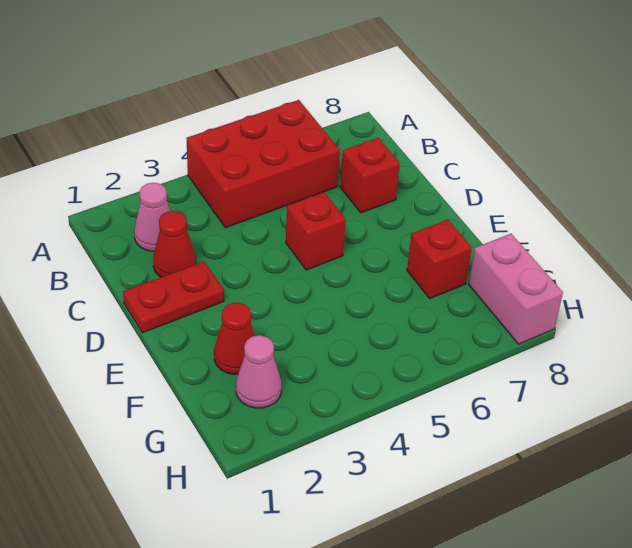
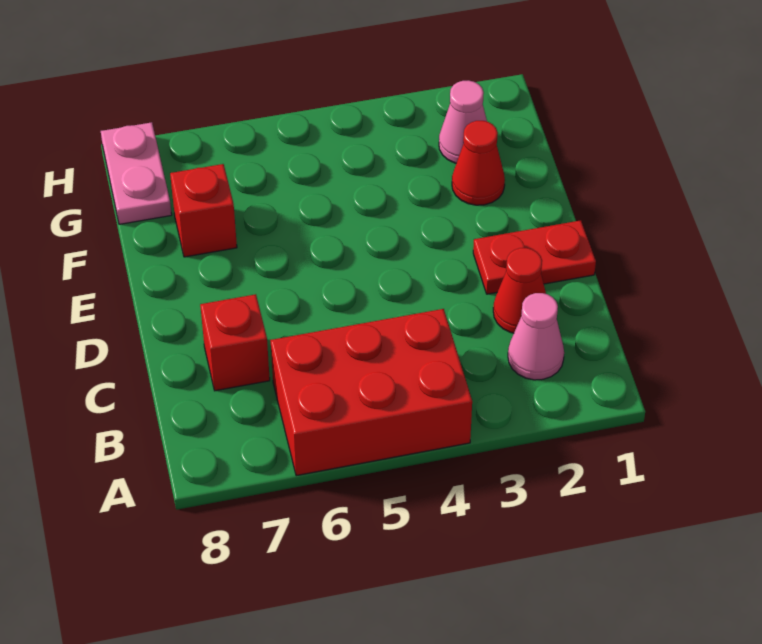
red brick D5 level 1 -> none
pink brick G8:H8 level 1 -> pink plate G8:H8 level 1

